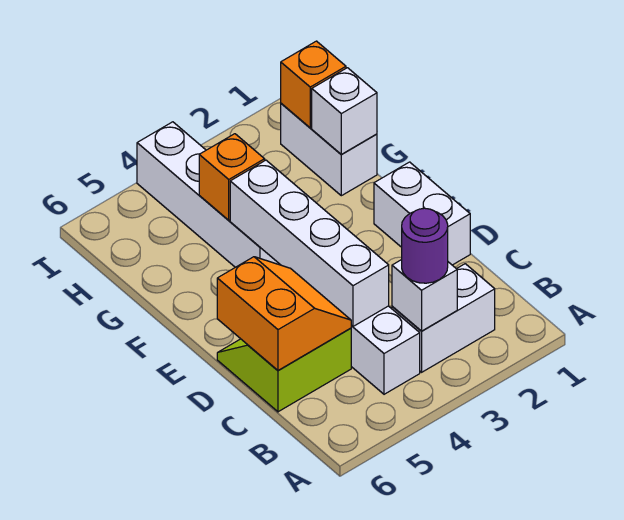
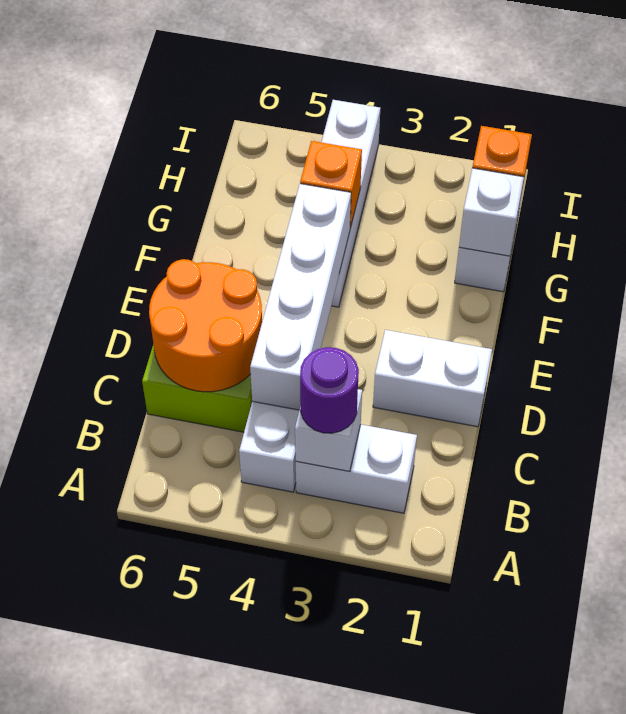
orange slope C5:D6 level 2 top 6 -> orange round brick C5:D6 level 2
white brick D1:E1 level 1 -> white brick D1:D2 level 1

